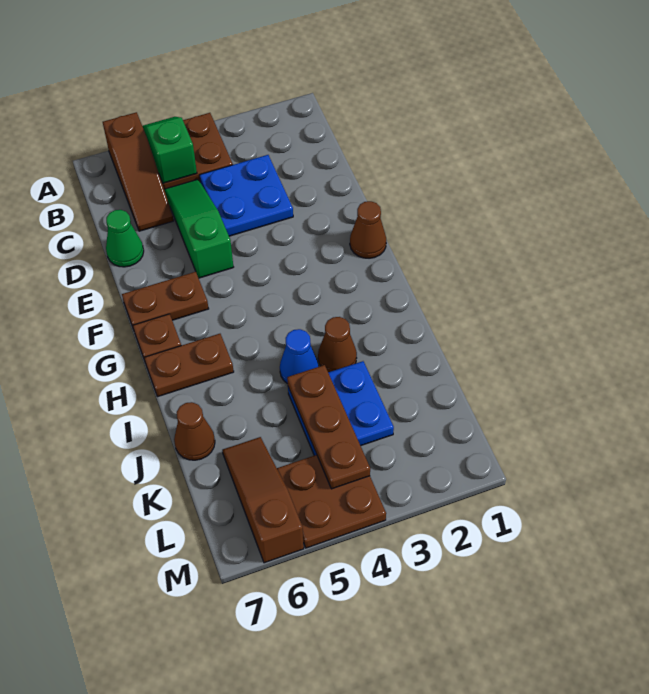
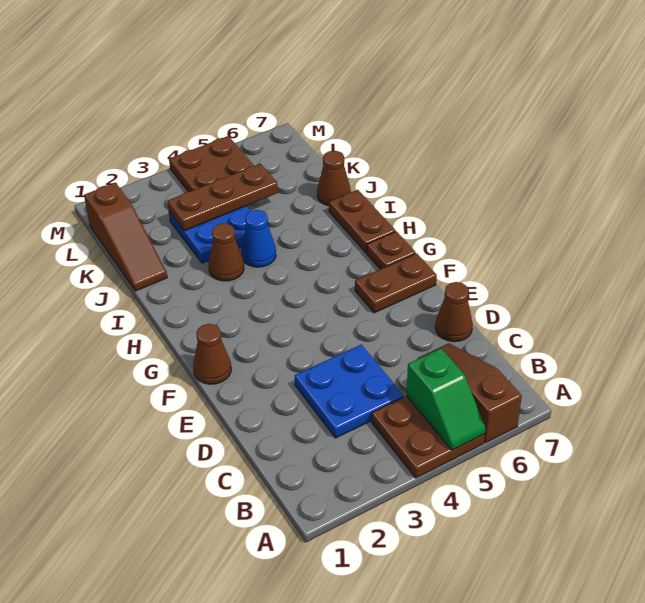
green slope C5:E5 level 1 top E -> none
green cone D7 level 1 -> brown cone D7 level 1
brown plate H6:H7 level 1 -> brown plate H7:I7 level 1
brown plate J4:L4 level 2 -> brown plate K3:K5 level 2
brown slope K6:M6 level 1 top M -> brown slope J1:L1 level 1 top L

